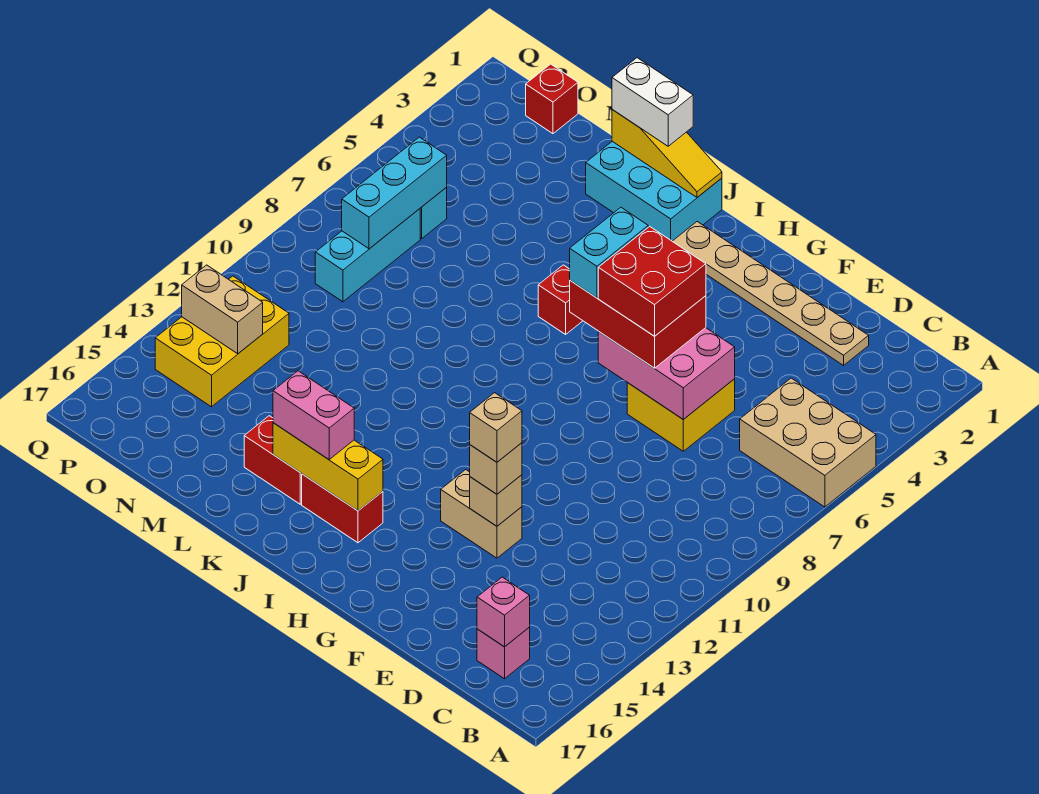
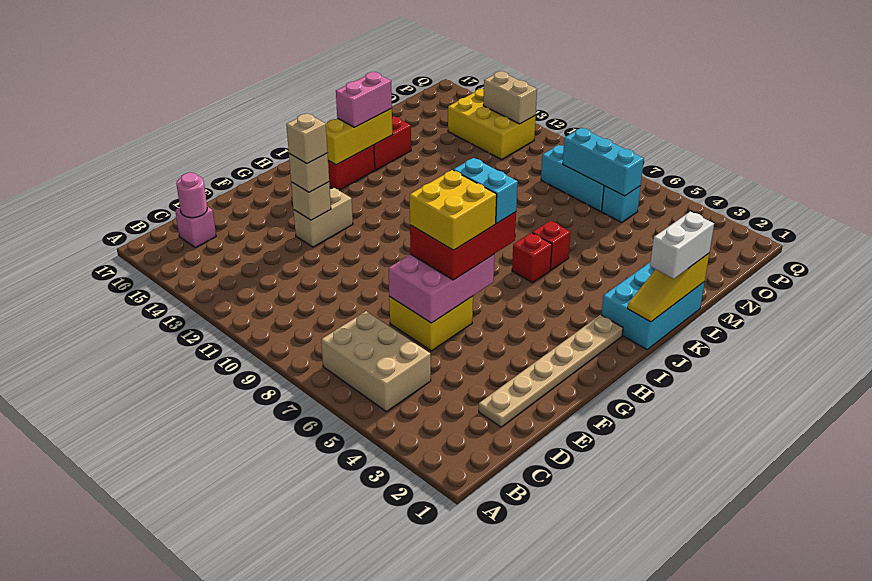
tan brick A5:C6 level 1 -> tan brick B5:C7 level 1
pink brick C16 level 2 -> pink round brick C16 level 2
red brick F6:G7 level 4 -> yellow brick F6:G7 level 4
red brick O1 level 1 -> red brick K6 level 1
tan brick O13:P13 level 2 -> tan brick P12:P13 level 2

